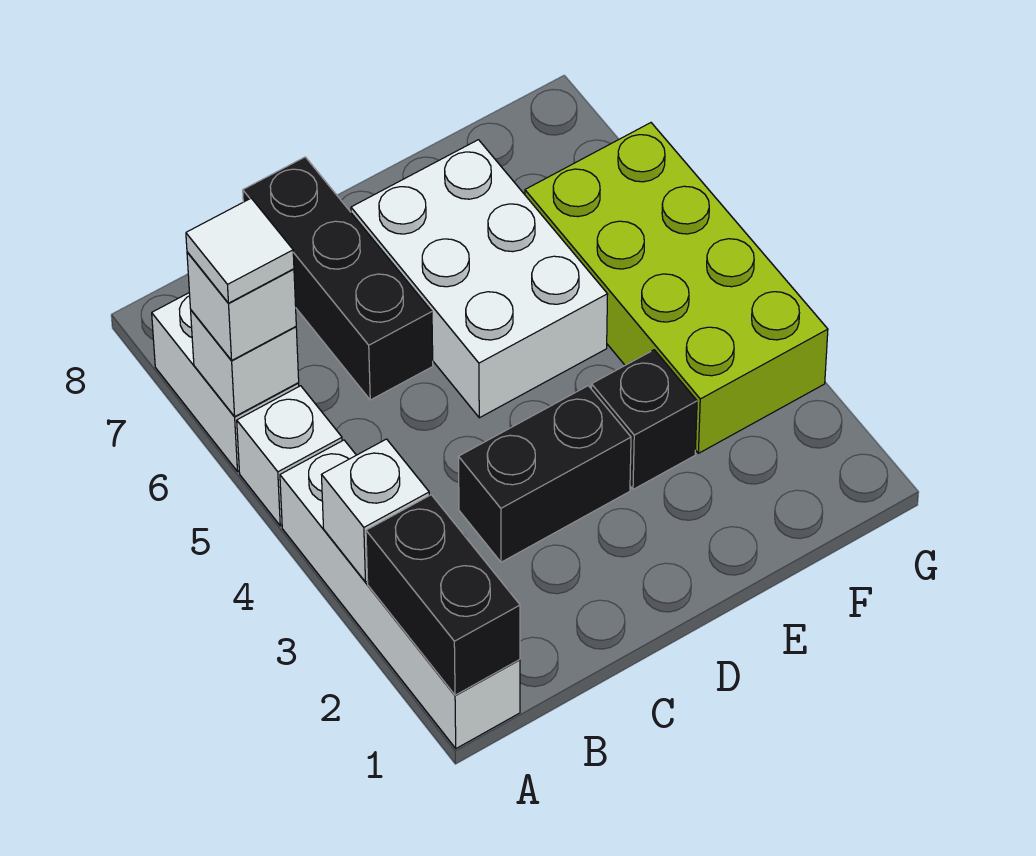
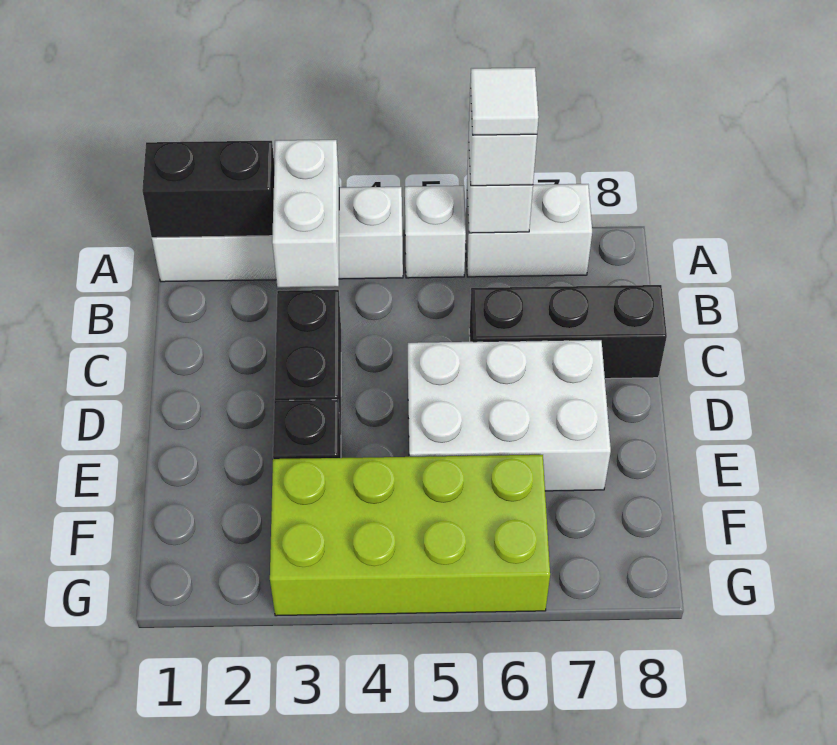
white brick A3 level 2 -> white brick A3:B3 level 2

